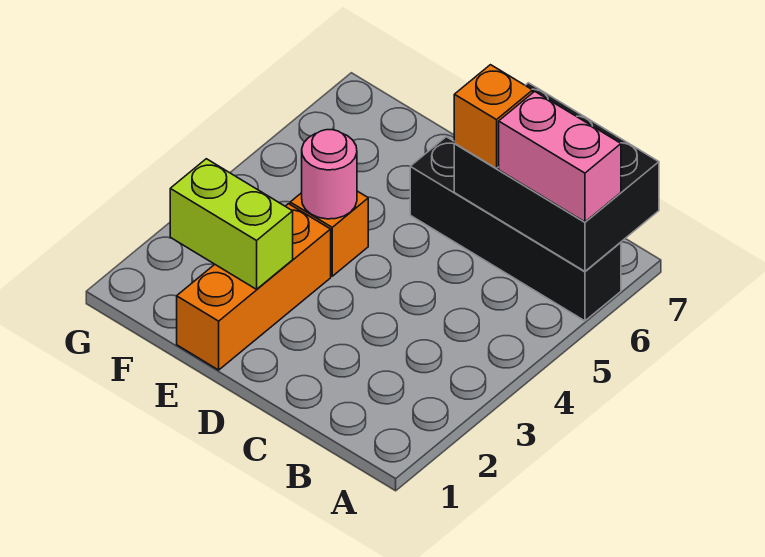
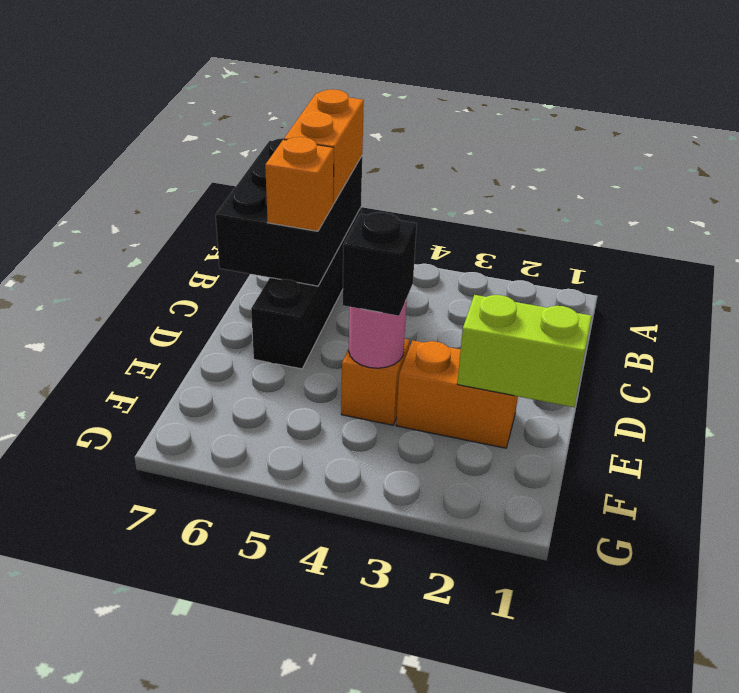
pink brick A6:B6 level 3 -> orange brick A6:B6 level 3
orange brick E1:E3 level 1 -> orange brick E2:E3 level 1
lime brick E2:F2 level 2 -> lime brick E1:E2 level 2
none -> black brick E4 level 3

